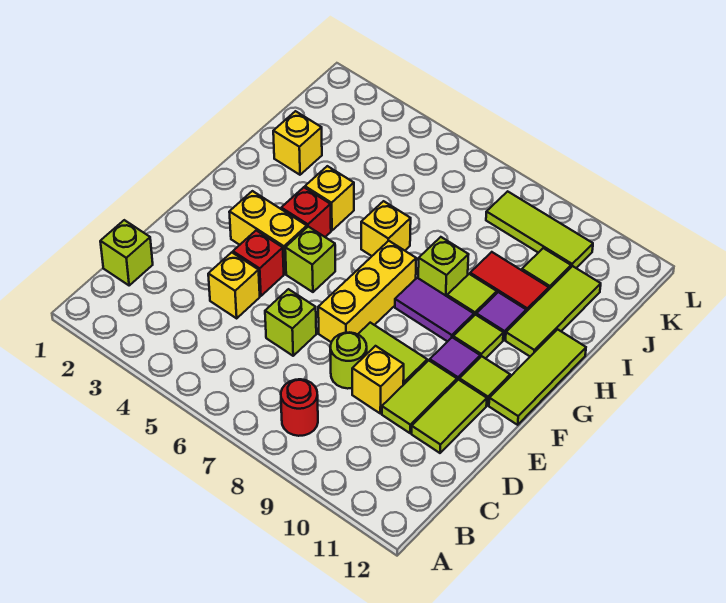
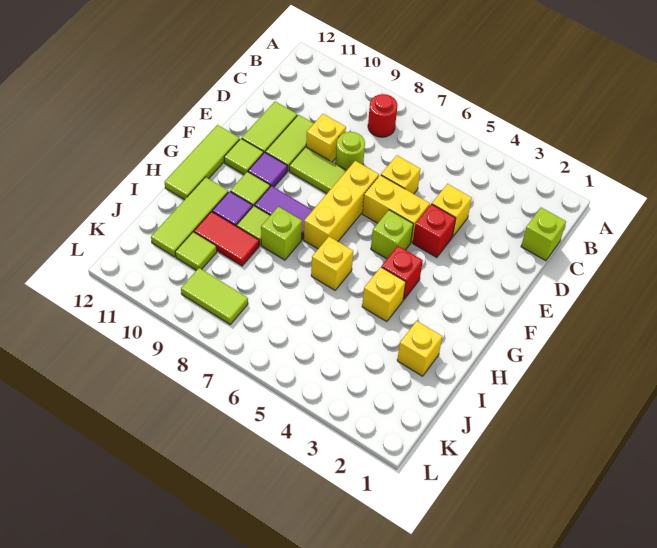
lime brick D6 level 1 -> yellow brick D6 level 1
yellow brick F3:F4 level 1 -> yellow brick E5:E6 level 1
lime tile K8:K10 level 1 -> lime tile K8:K9 level 1

